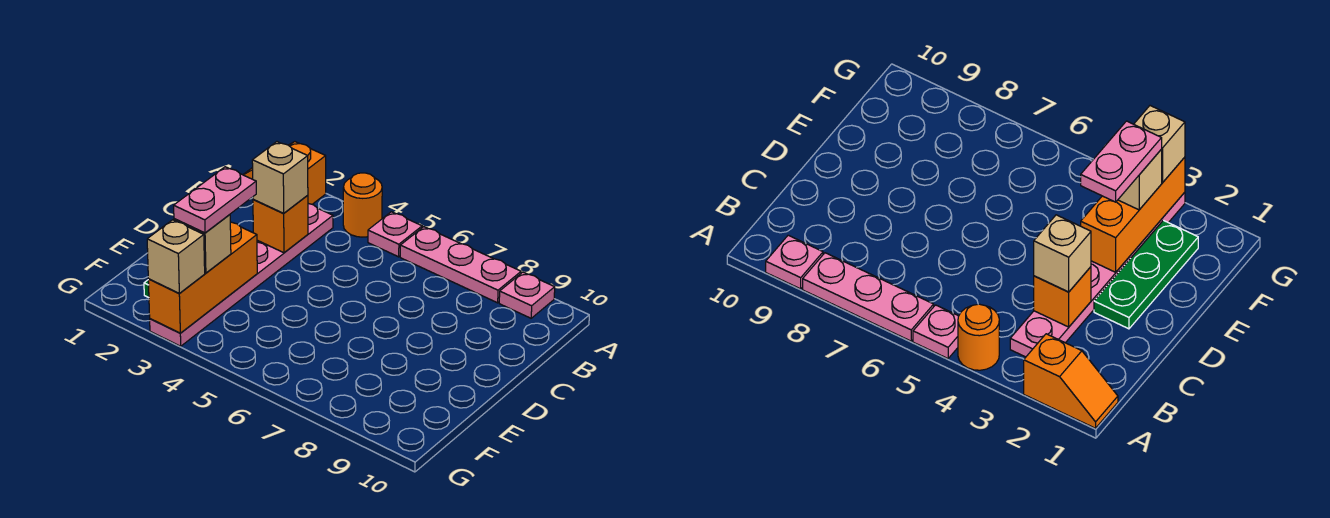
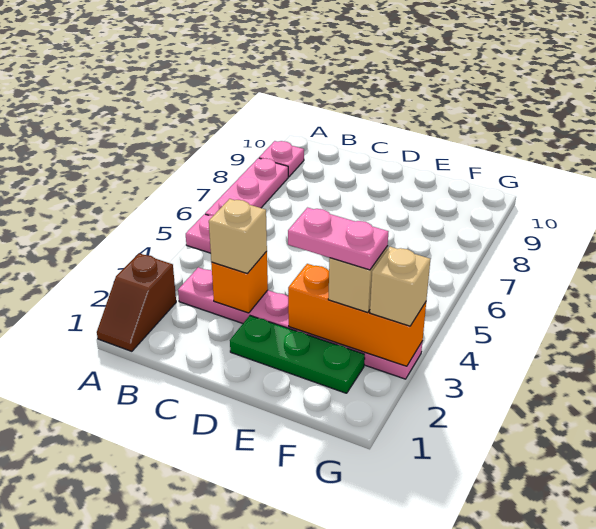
orange slope A1:A2 level 1 top 2 -> brown slope A1:A2 level 1 top 2
orange round brick A4 level 1 -> none

